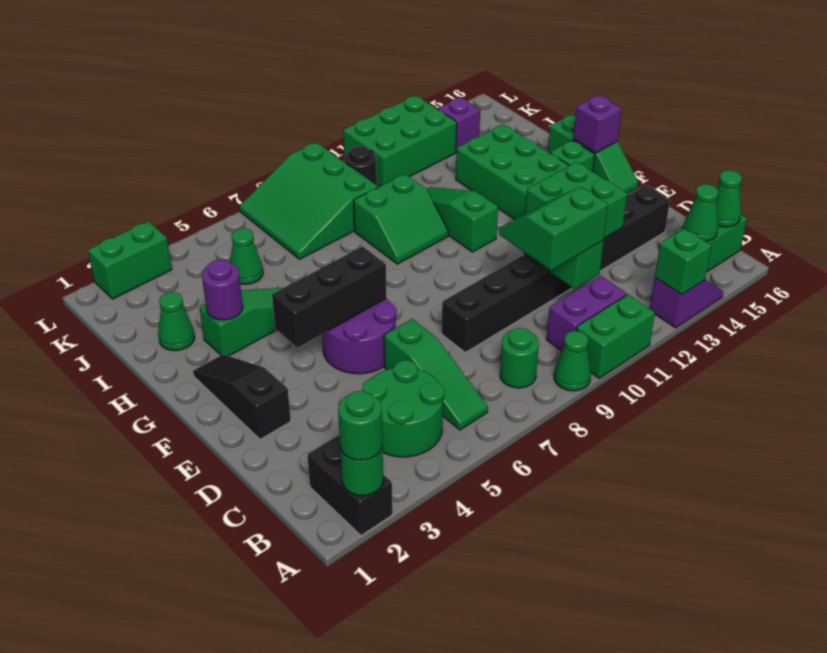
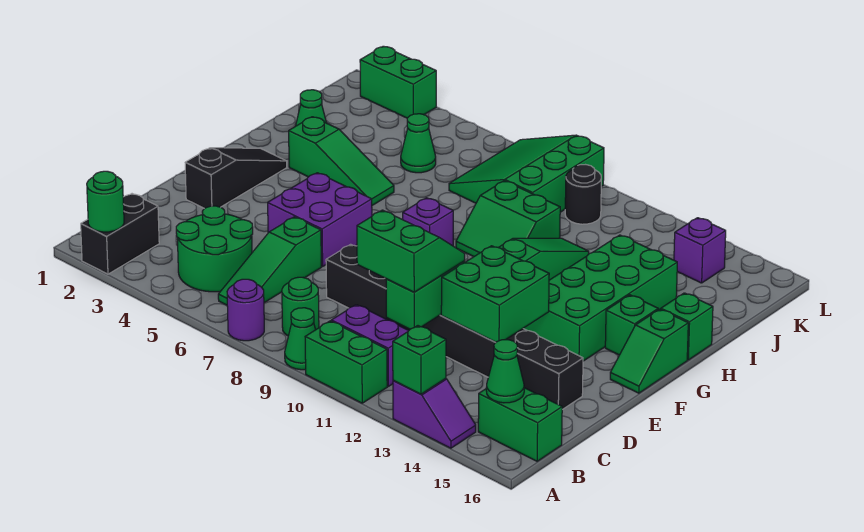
green round brick A2 level 3 -> none
green cone B16 level 2 -> none
purple round brick E5:F6 level 1 -> purple brick E5:F6 level 1
black brick F4:F6 level 2 -> none
purple brick G16 level 2 -> purple brick G8 level 1
purple round brick H3 level 2 -> purple round brick A7 level 1
green brick K11:L13 level 1 -> none

